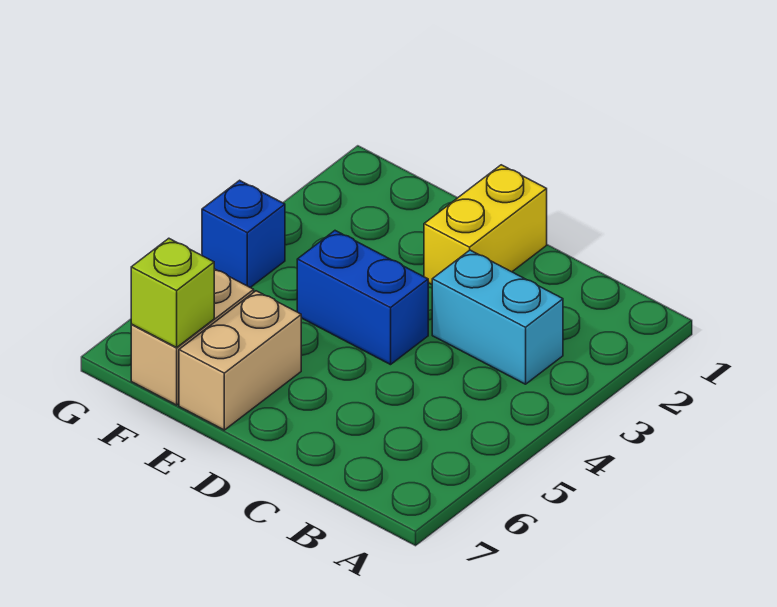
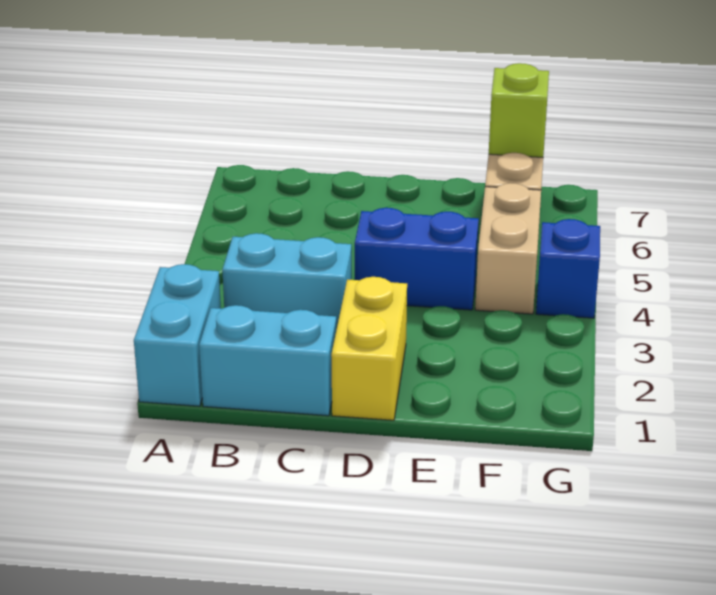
none -> cyan brick A1:A2 level 1
none -> cyan brick B1:C1 level 1
tan brick E6:E7 level 1 -> tan brick F4:F5 level 1

